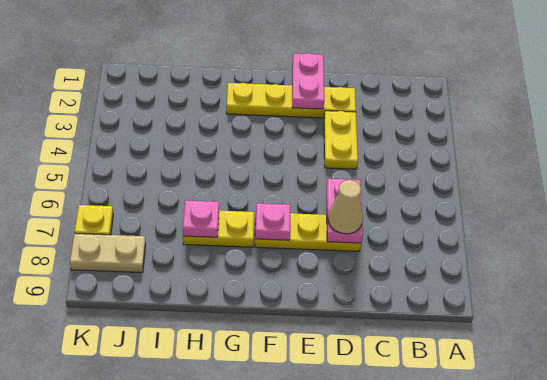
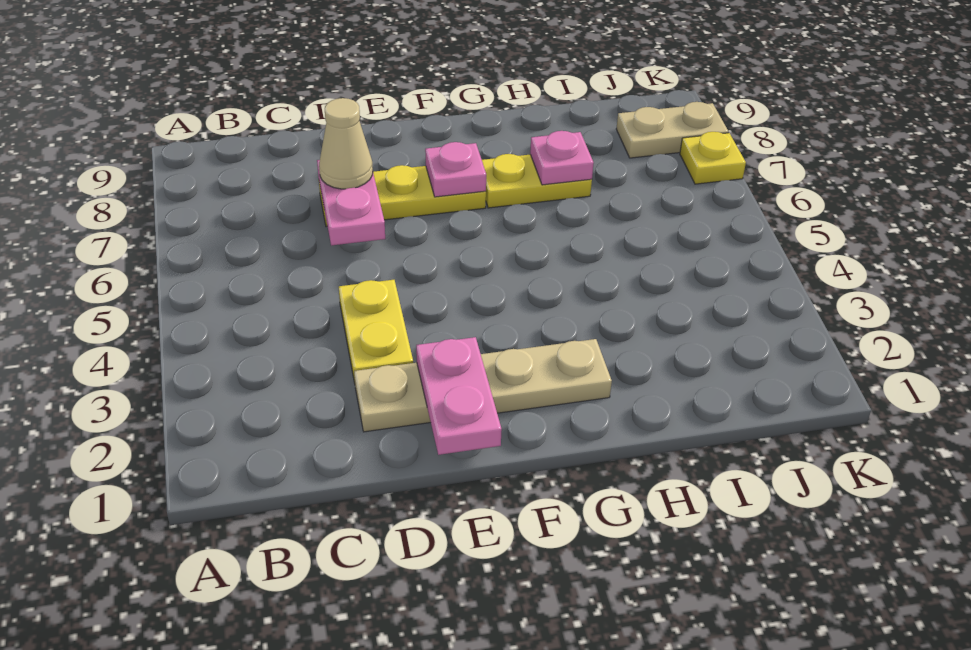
yellow plate D2:G2 level 1 -> tan plate D2:G2 level 1

